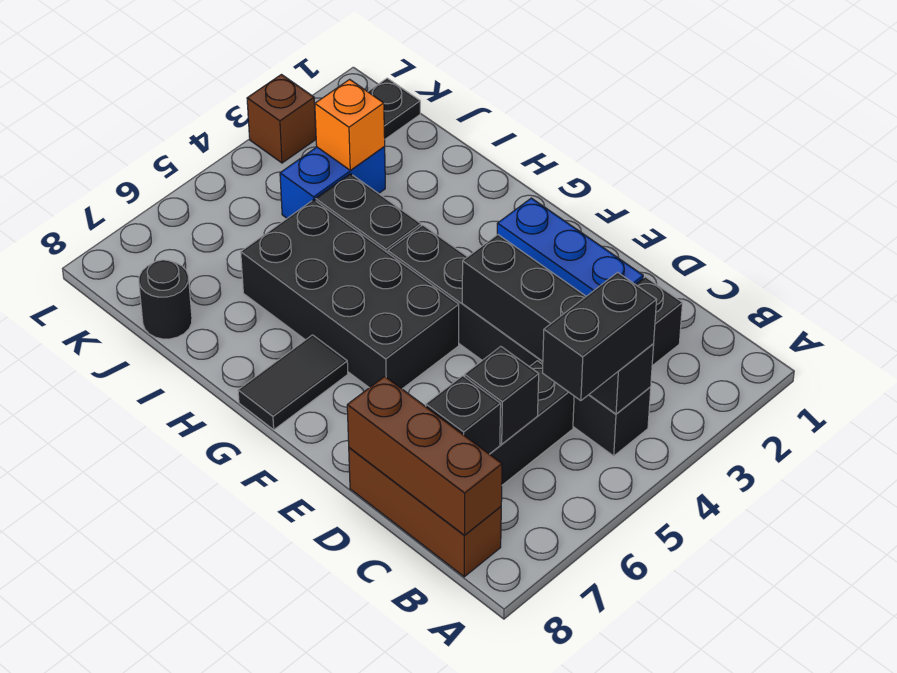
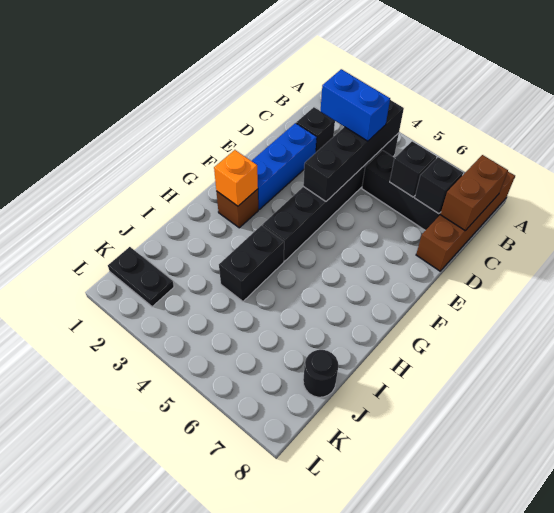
black brick B4:B5 level 3 -> none
brown brick B8:D8 level 1 -> brown brick A8:D8 level 1
brown brick B8:D8 level 2 -> brown brick B8:C8 level 2
black brick F5:I6 level 1 -> none
black tile G7:G8 level 1 -> none
blue brick J3:J4 level 1 -> blue brick C3:C4 level 3
orange brick J3 level 2 -> orange brick G2 level 2
brown brick L3 level 1 -> brown brick G2 level 1

